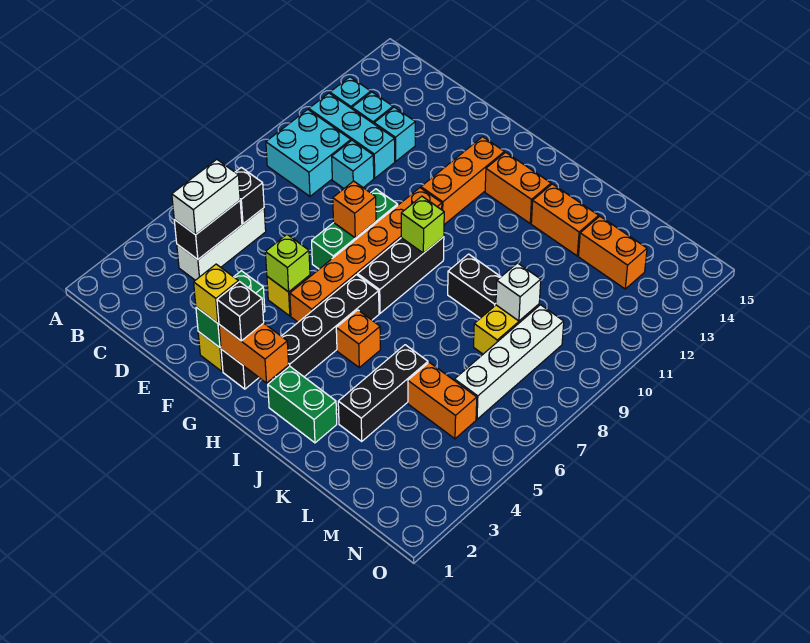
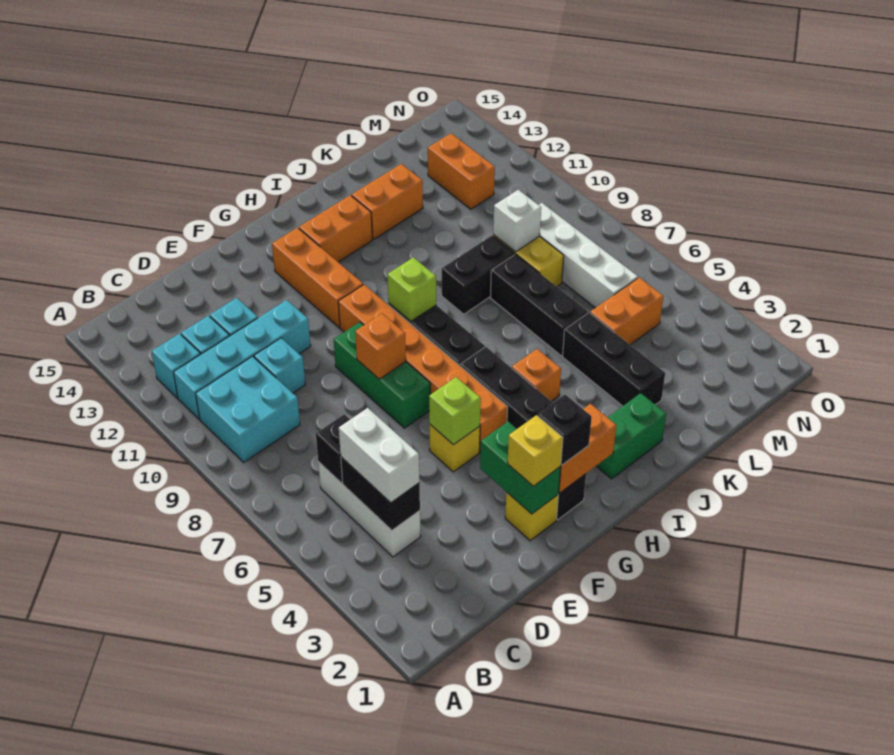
cyan brick B11:D11 level 1 -> cyan brick B11:E11 level 1
none -> black brick K6:K8 level 1
orange brick L13:M13 level 1 -> orange brick M12:M13 level 1

